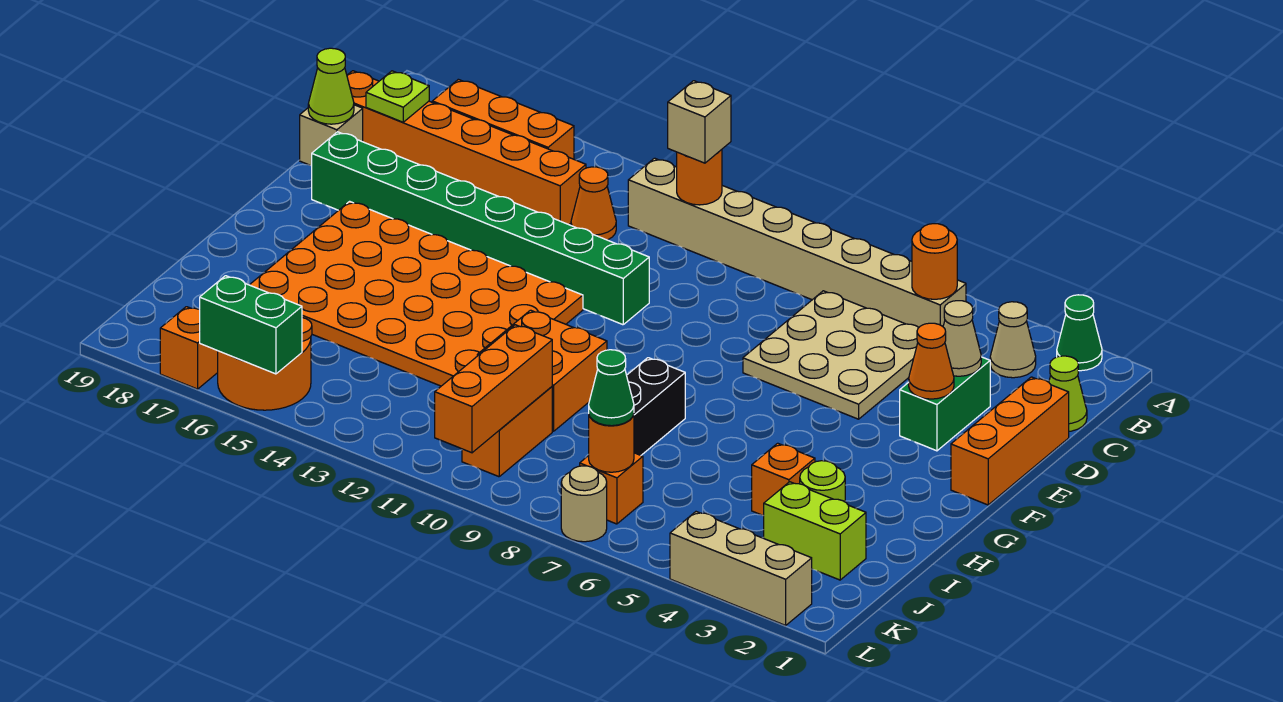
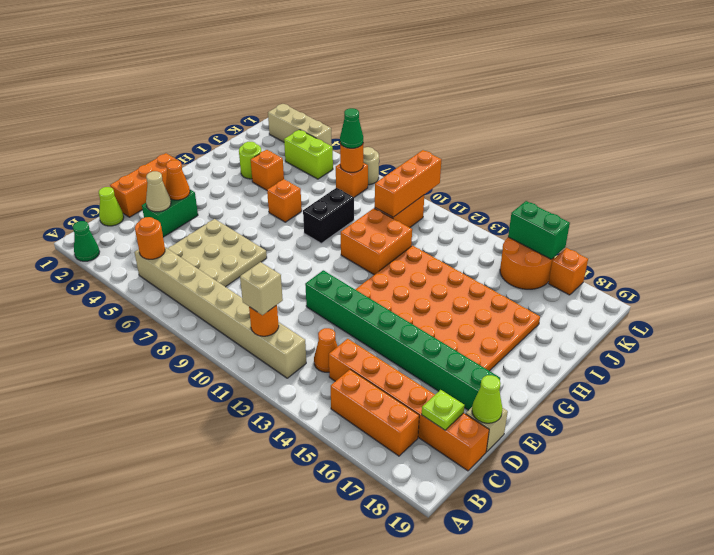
tan cone B3 level 1 -> none
none -> orange brick H6 level 1
lime brick J2:J3 level 1 -> lime brick K4:K5 level 1

